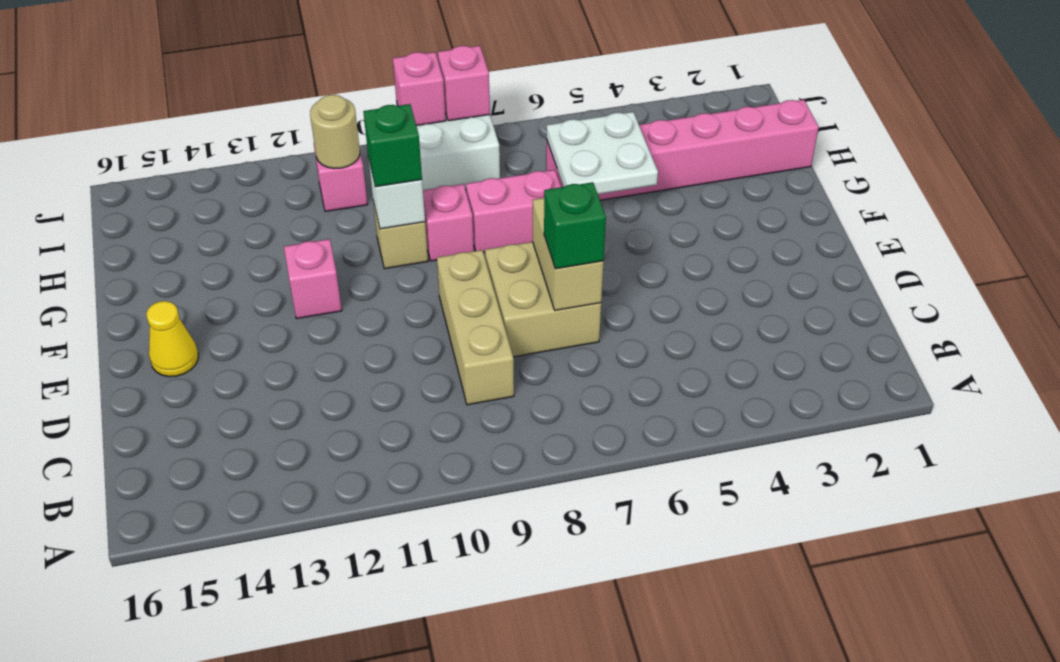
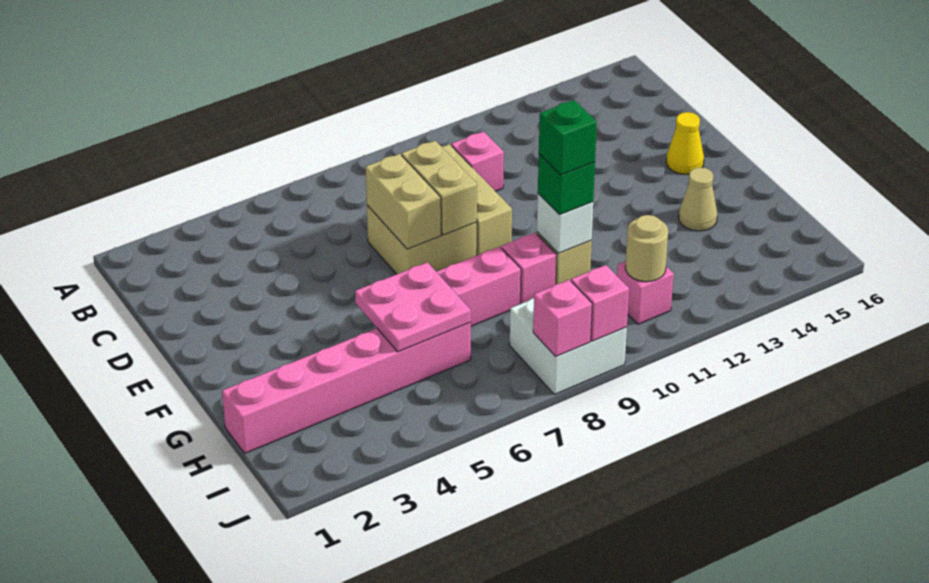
green brick D7 level 3 -> green brick G10 level 4
none -> tan brick D8:E8 level 2
pink brick F12 level 1 -> pink brick C10 level 1
white plate G5:H6 level 2 -> pink plate G5:H6 level 2
none -> tan cone G14 level 1

